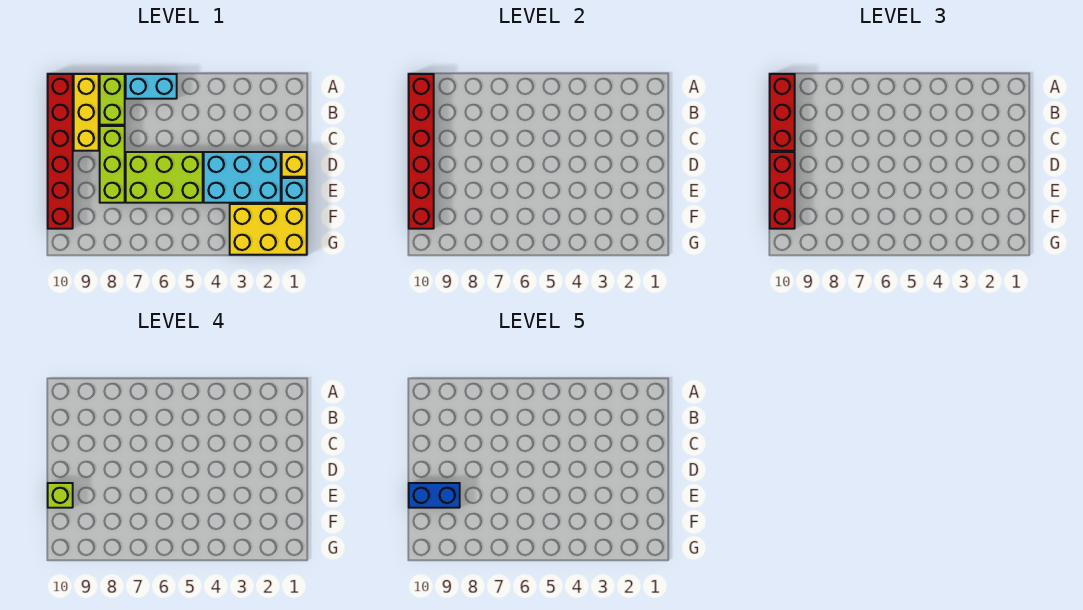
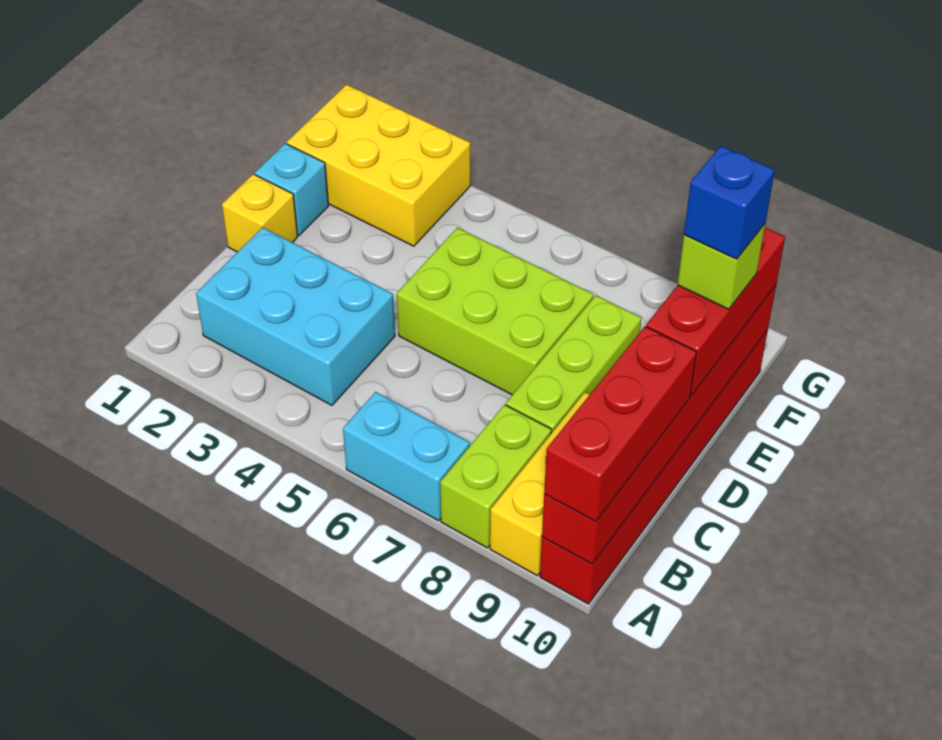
cyan brick D2:E4 level 1 -> cyan brick B2:C4 level 1
blue brick E9:E10 level 5 -> blue brick E10 level 5

